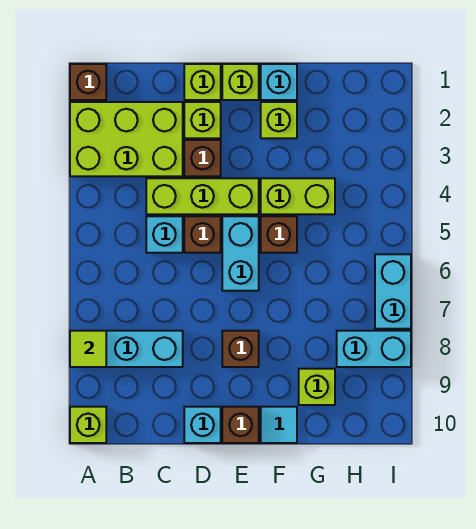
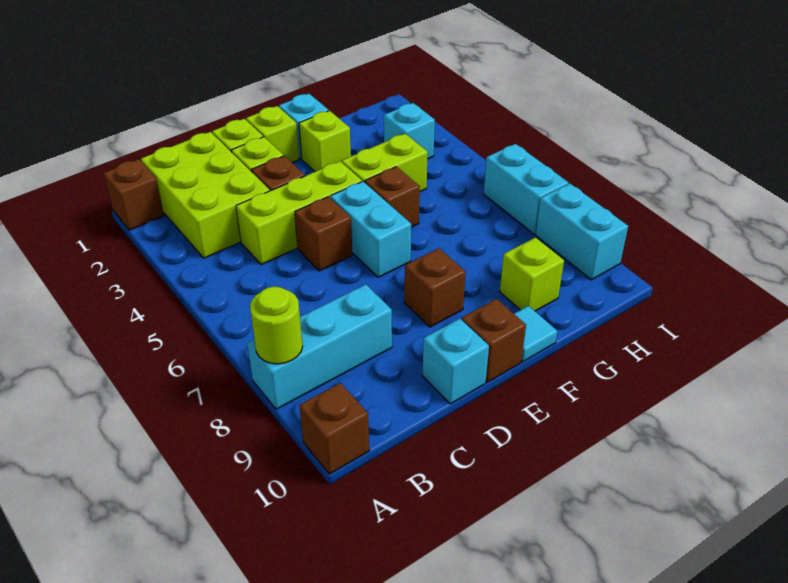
lime brick A2:C3 level 1 -> lime brick B1:C3 level 1
lime tile A8 level 2 -> lime round brick A8 level 2
lime brick A10 level 1 -> brown brick A10 level 1
cyan brick C5 level 1 -> cyan brick H3 level 1
cyan brick H8:I8 level 1 -> cyan brick I8:I9 level 1

